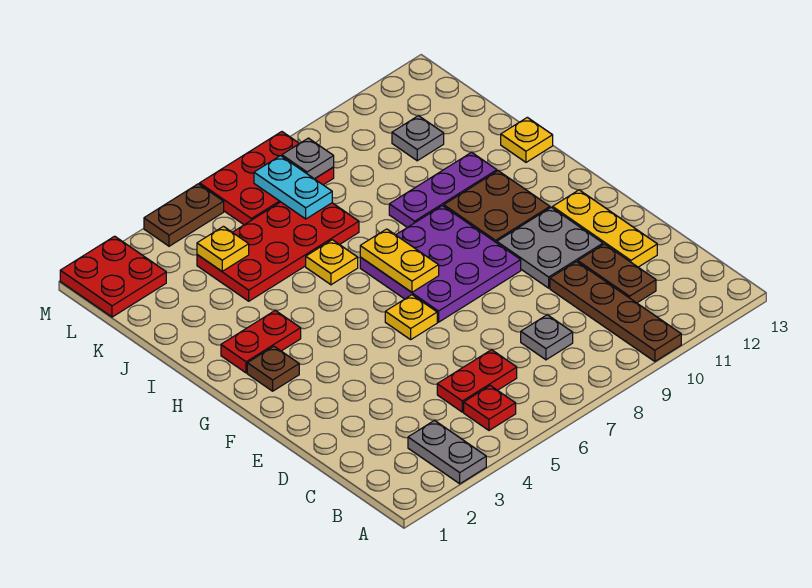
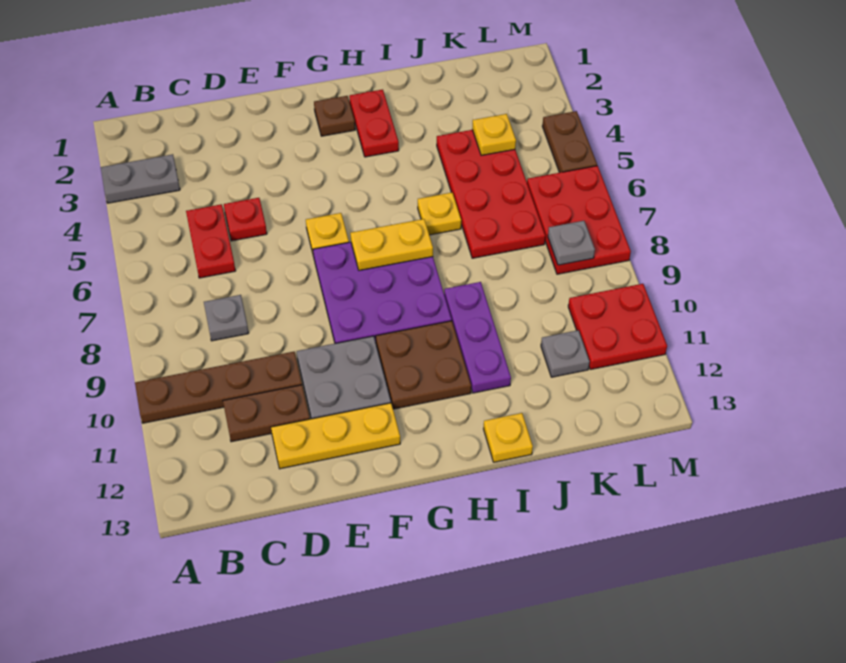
red plate B5 level 1 -> red plate D5 level 1
cyan plate K7:L7 level 2 -> none
red plate L1:M2 level 1 -> red plate L10:M11 level 1

